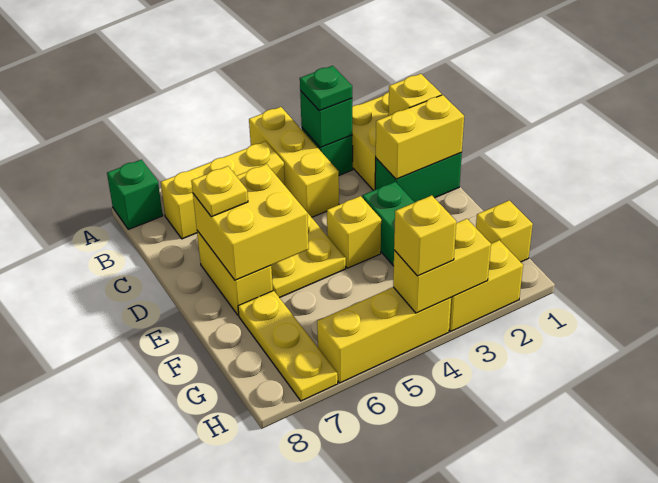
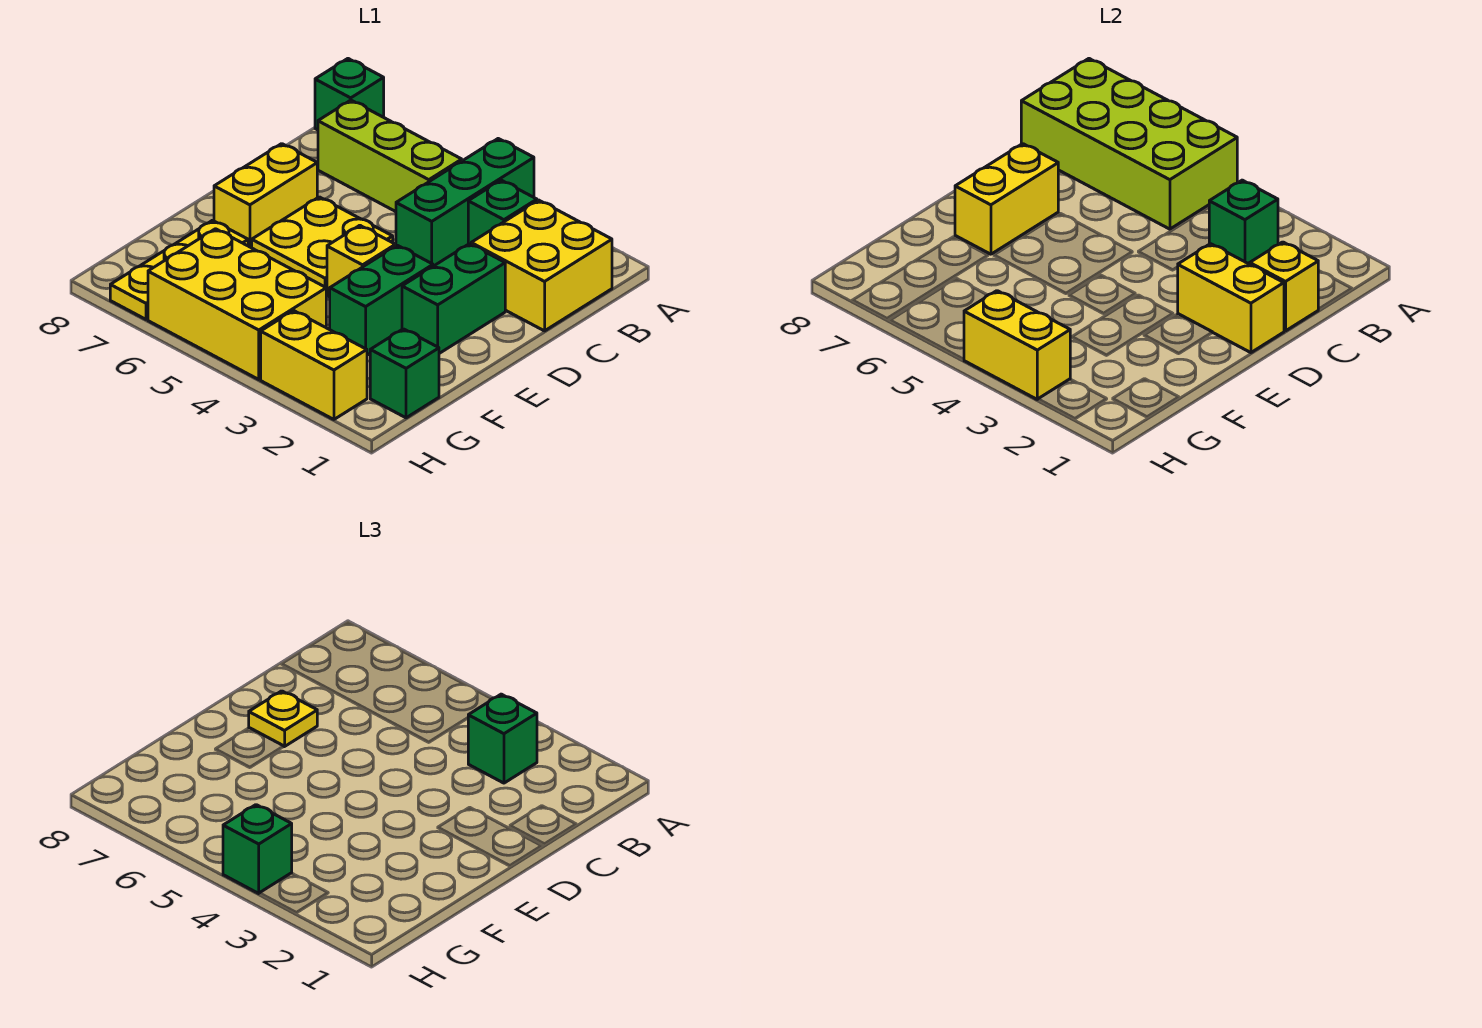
yellow brick A4:C4 level 1 -> green brick A4:C4 level 1
none -> lime brick A5:B8 level 2
green plate B3 level 3 -> green brick B3 level 3
yellow brick B5:B7 level 1 -> lime brick B5:B7 level 1
green brick D1:D2 level 1 -> green brick D2:E2 level 1
yellow brick D6:E7 level 2 -> yellow brick D7:E7 level 2
yellow brick G1 level 1 -> green brick G1 level 1
yellow brick H4:H6 level 1 -> yellow brick G4:H6 level 1
yellow brick H4 level 3 -> green brick H4 level 3

